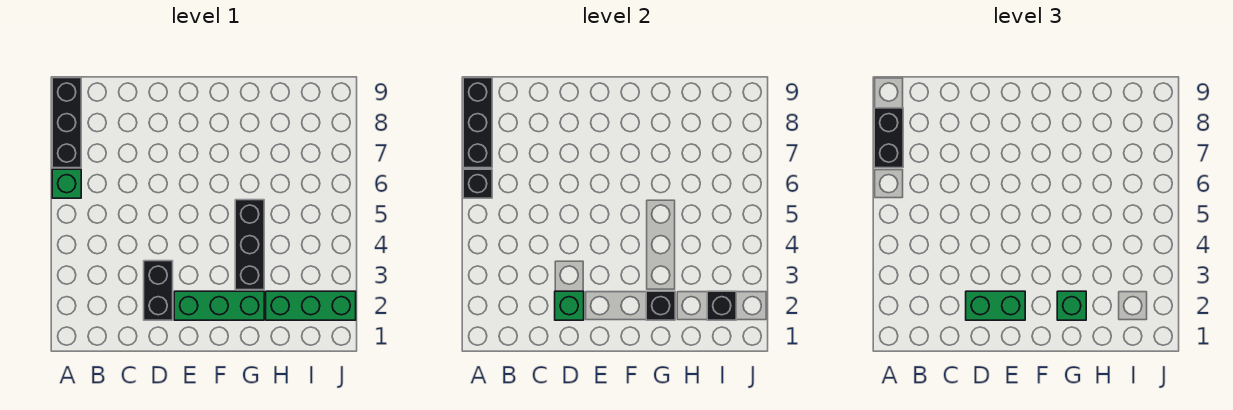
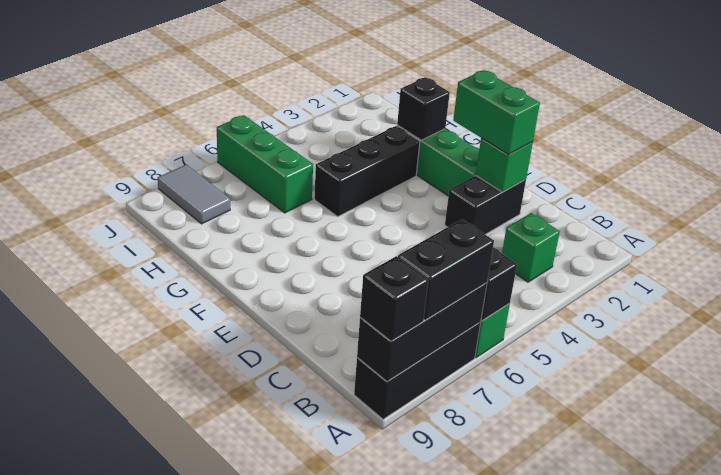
green brick G2 level 3 -> green brick B3 level 1
green brick H2:J2 level 1 -> green brick H6:J6 level 1
black brick I2 level 2 -> black brick A9 level 3
none -> grey tile I8:J8 level 1

